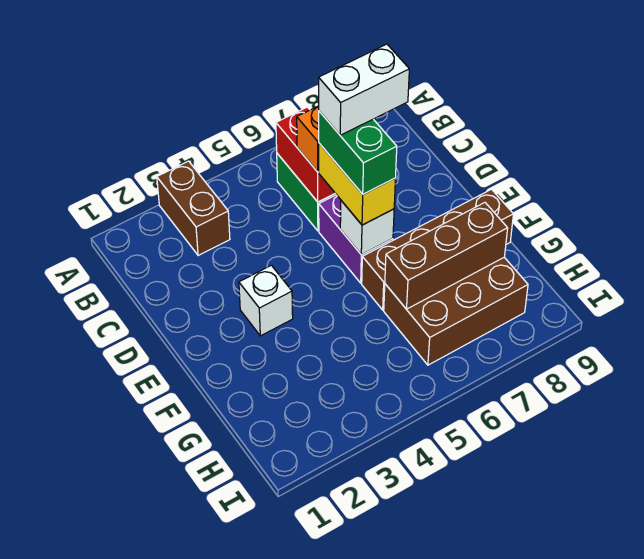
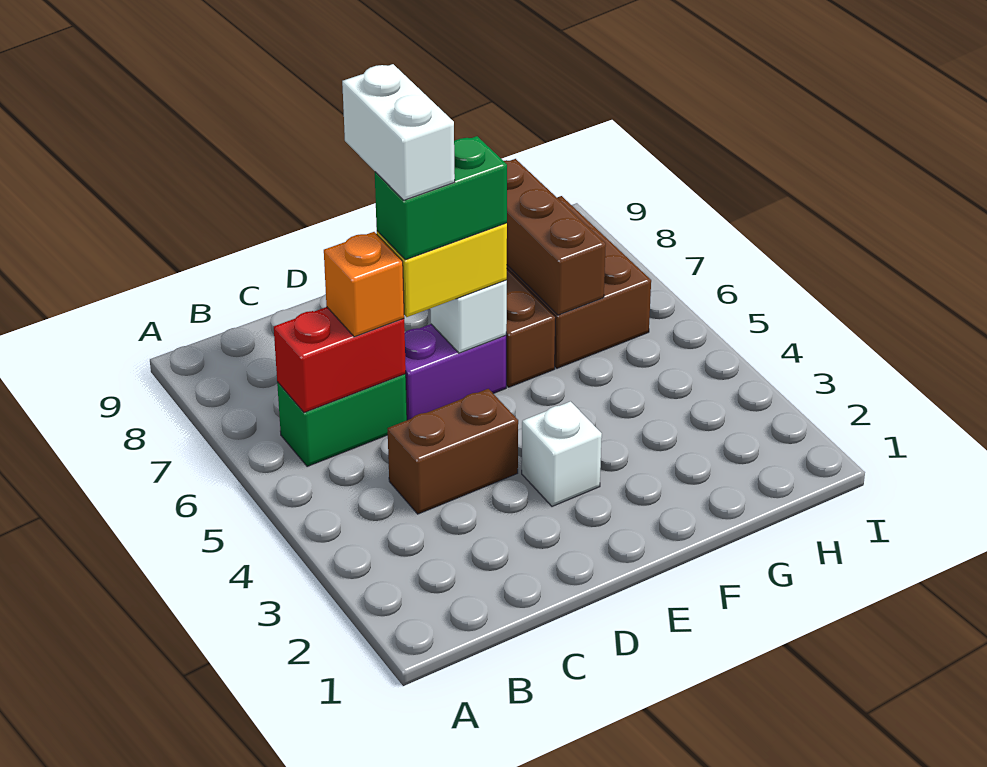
brown brick A3:B3 level 1 -> brown brick C4:D4 level 1

